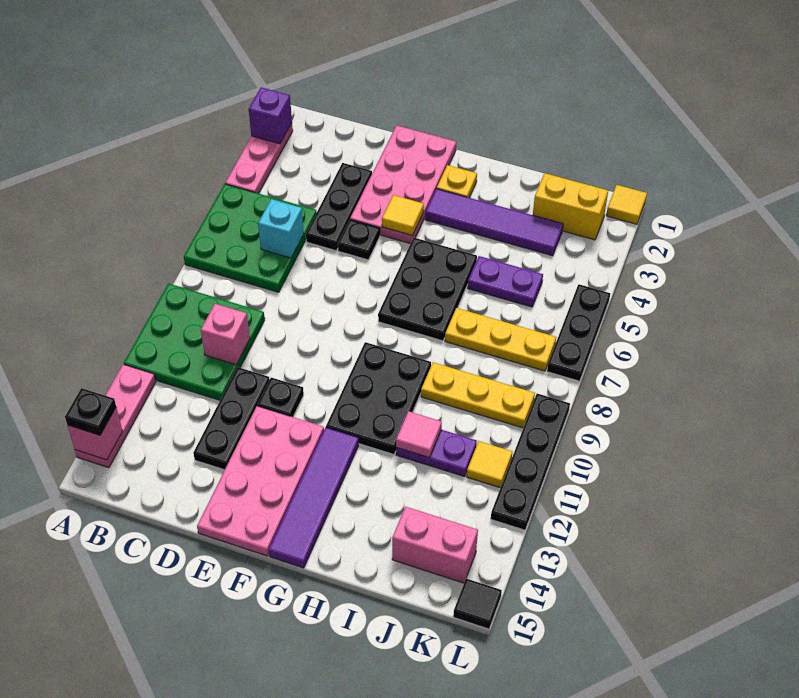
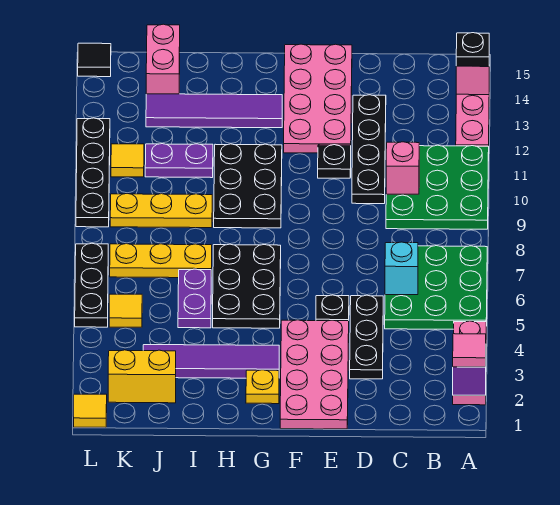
black plate D11:D13 level 1 -> black plate D10:D13 level 1
yellow tile F4 level 2 -> yellow tile K5 level 1
purple tile G12:G15 level 1 -> purple tile G13:J13 level 1
purple plate I5:J5 level 1 -> purple plate I5:I6 level 1
pink tile I11 level 2 -> pink tile A2 level 3
pink brick J14:K14 level 1 -> pink brick J14:J15 level 1

